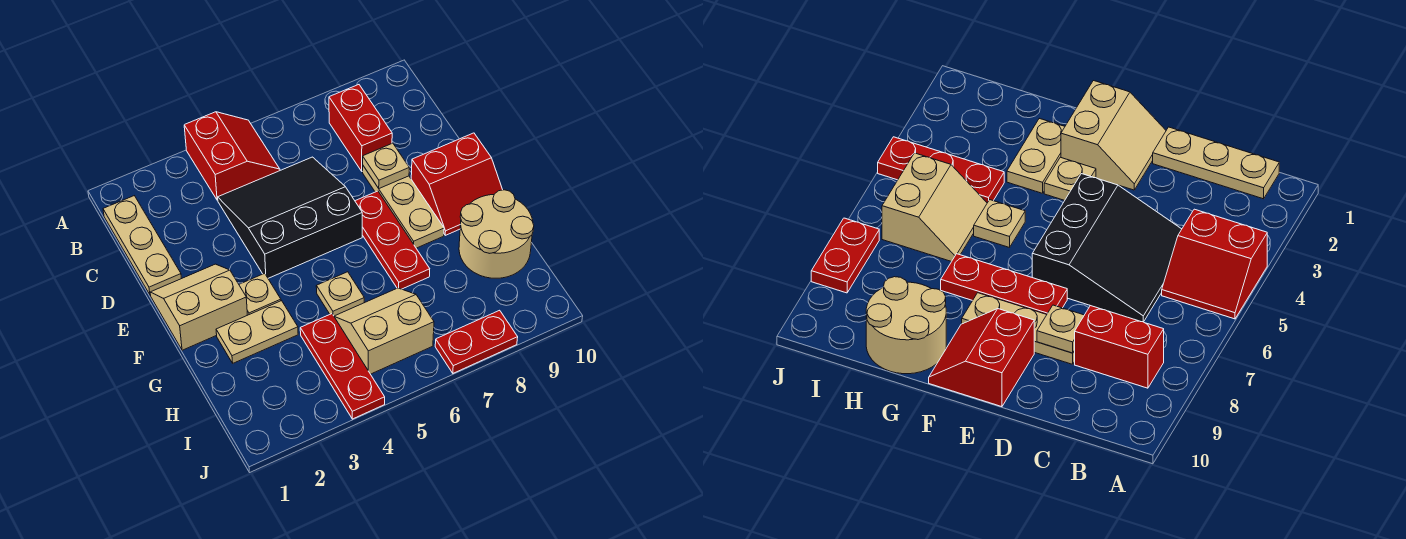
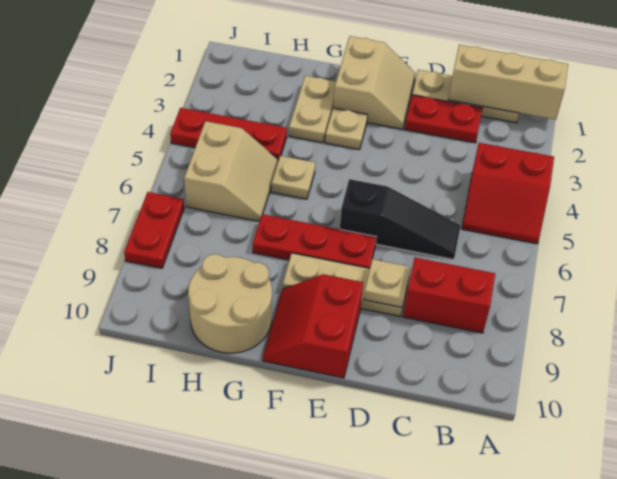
none -> tan brick A1:C1 level 2
none -> red plate C2:D2 level 1
black slope C4:E6 level 1 top E -> black slope C6:E6 level 1 top E

